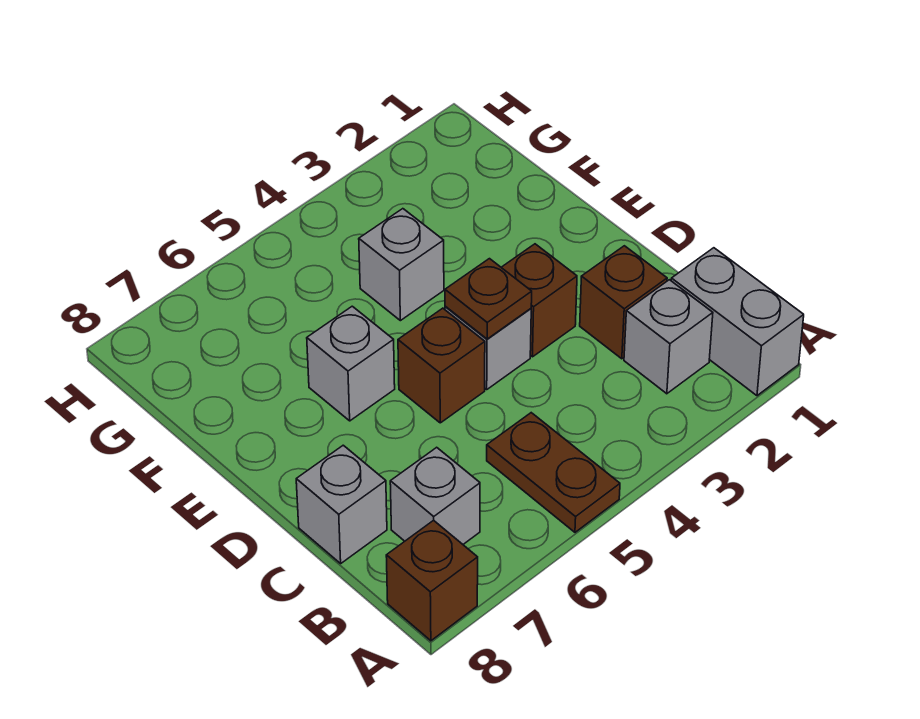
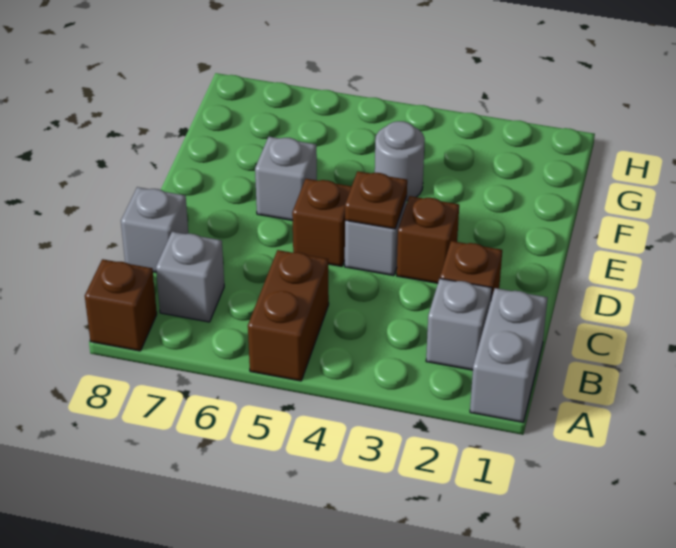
brown plate A5:B5 level 1 -> brown brick A5:B5 level 1
grey brick F4 level 1 -> grey round brick F4 level 1

